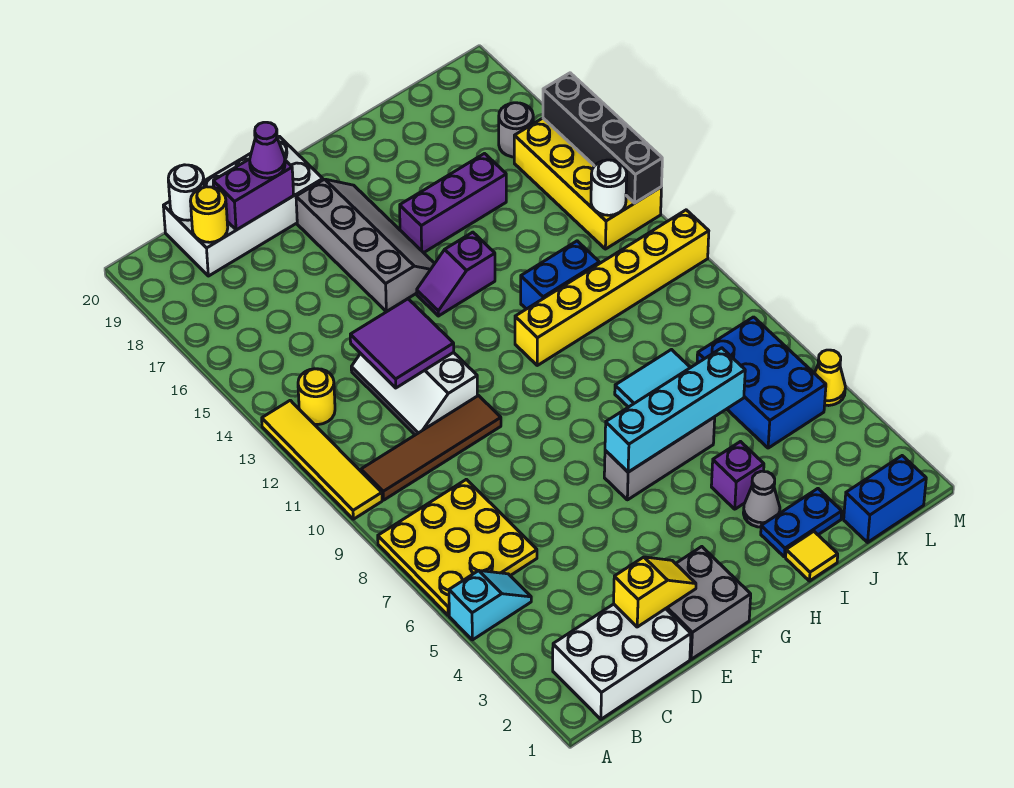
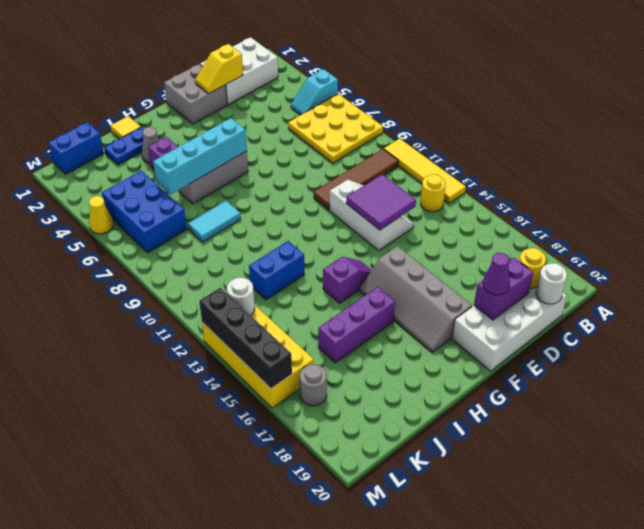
yellow brick H11:M11 level 1 -> none

